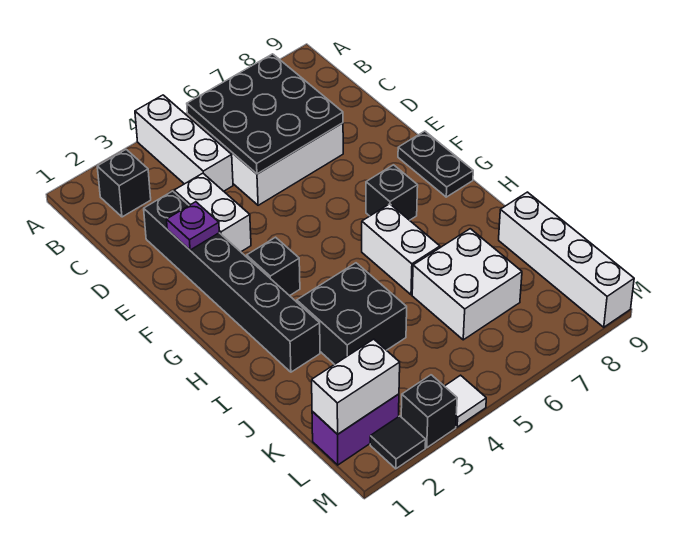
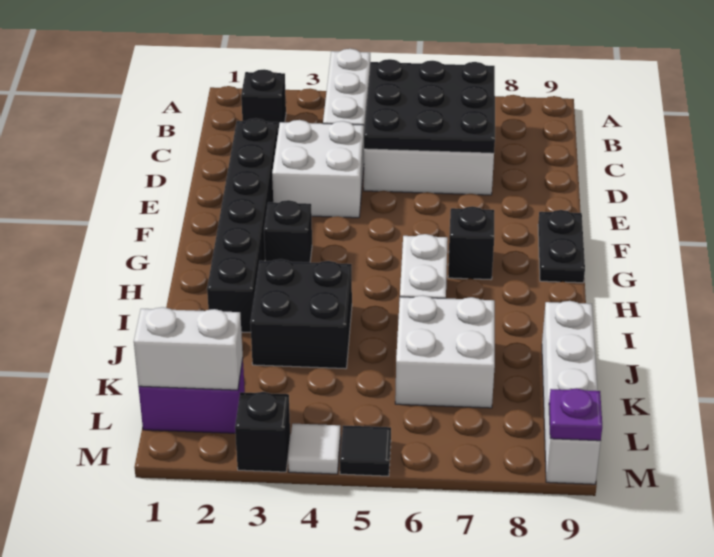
white brick D3:E3 level 1 -> white brick D3:E4 level 1
purple plate E2 level 2 -> purple plate M9 level 2
black tile M2 level 1 -> black tile M5 level 1

